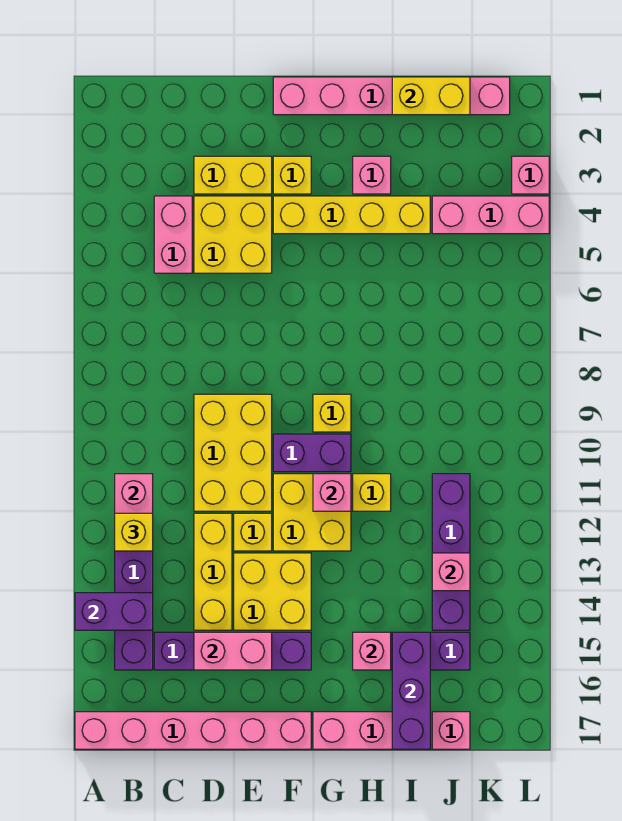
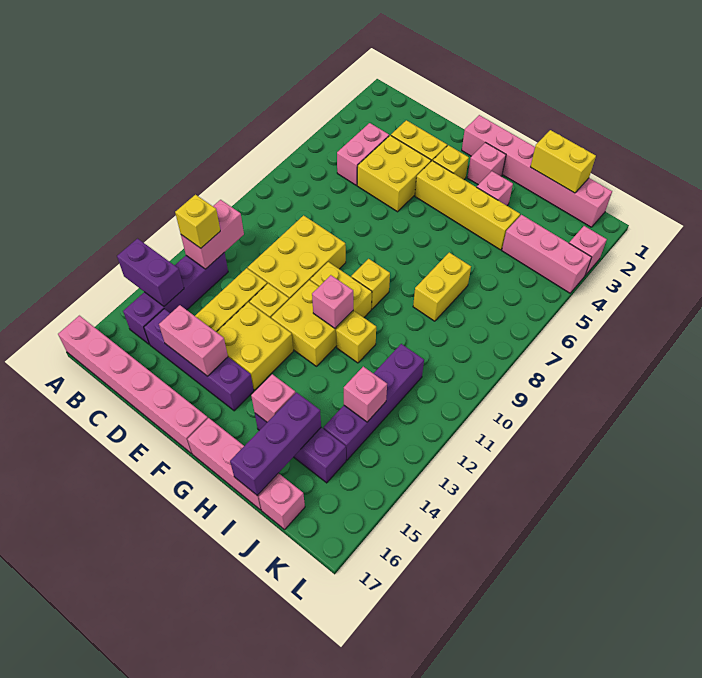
purple brick F10:G10 level 1 -> yellow brick F10:G10 level 1
none -> pink brick G2 level 1
none -> yellow brick I7:I8 level 1

